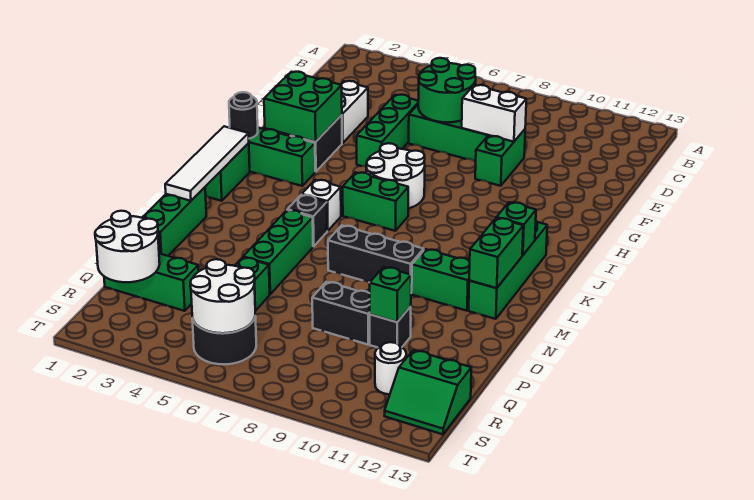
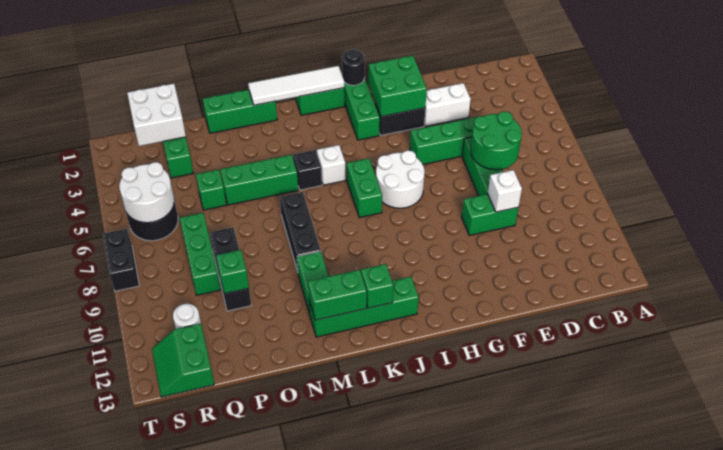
white brick E8:E9 level 2 -> white brick E9 level 2
white round brick Q1:R2 level 2 -> white brick Q1:R2 level 2
none -> green brick Q7:Q9 level 1
none -> black brick T7:T8 level 1

